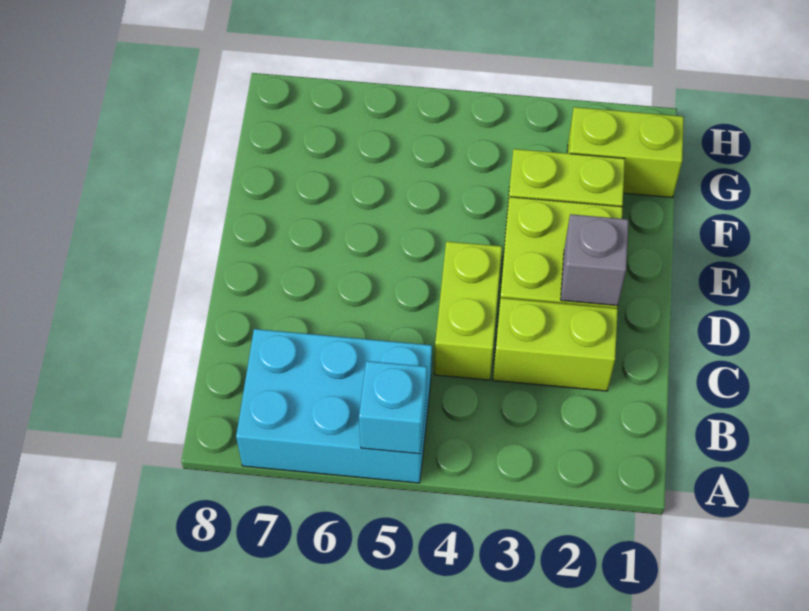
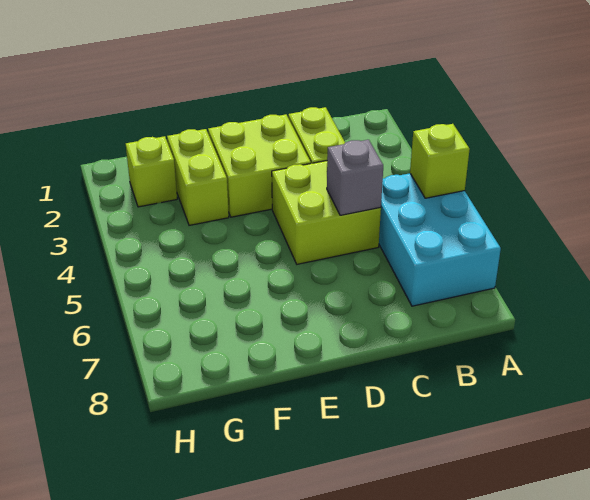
cyan brick A5 level 2 -> lime brick A5 level 2
lime brick C4:D4 level 1 -> lime brick C4:D5 level 1
grey brick D2 level 2 -> grey brick C5 level 2
lime brick G1:G2 level 1 -> lime brick G2 level 1

